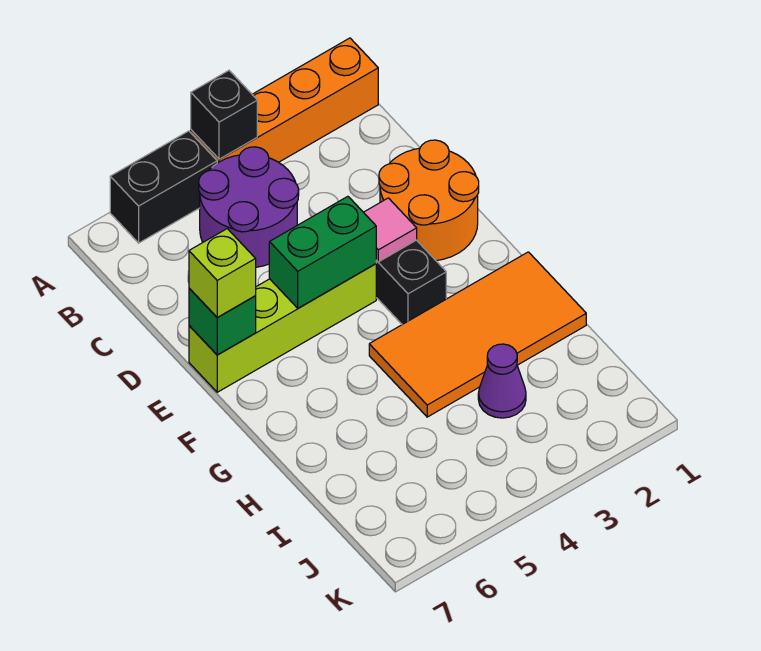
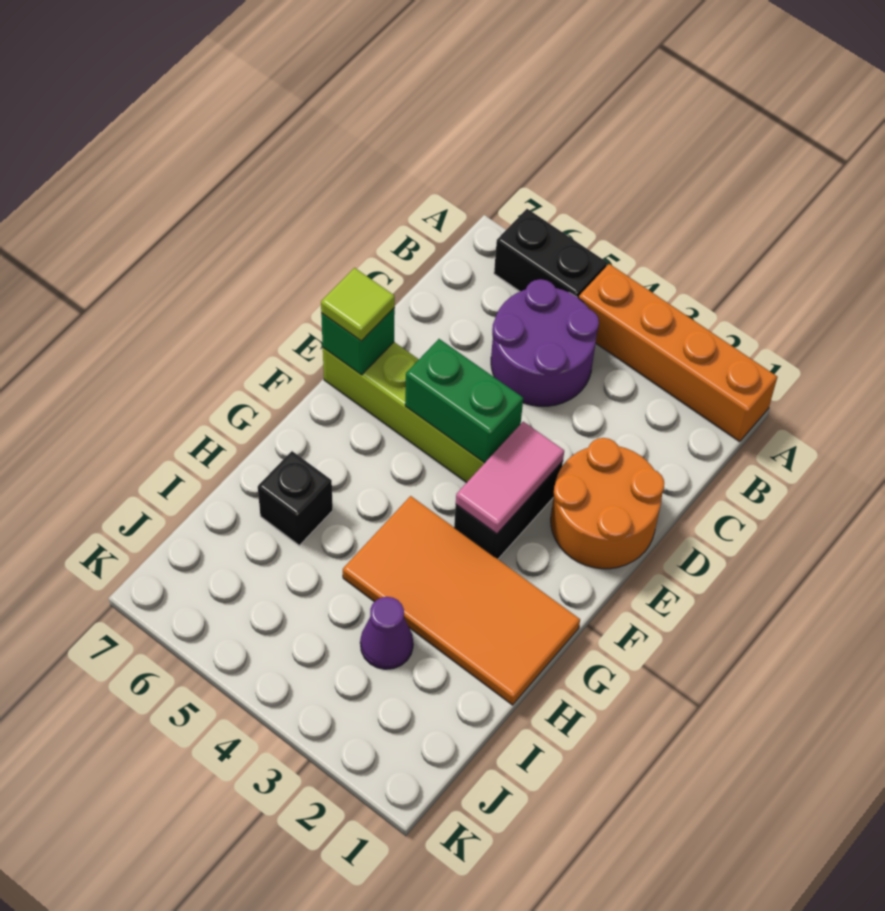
black brick A4 level 2 -> black brick H6 level 1
pink tile E3 level 2 -> pink tile E3:F3 level 2
lime brick E7 level 3 -> lime tile E7 level 3

